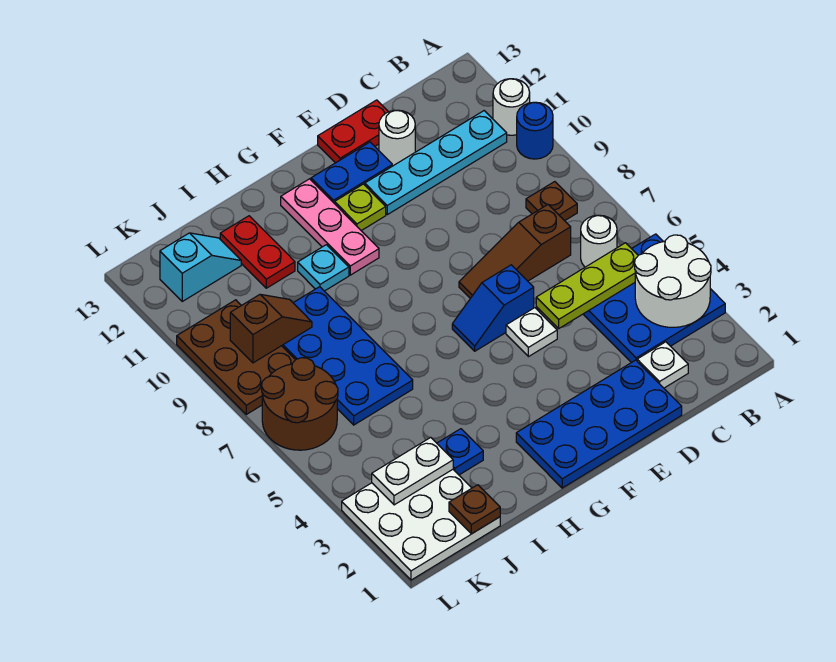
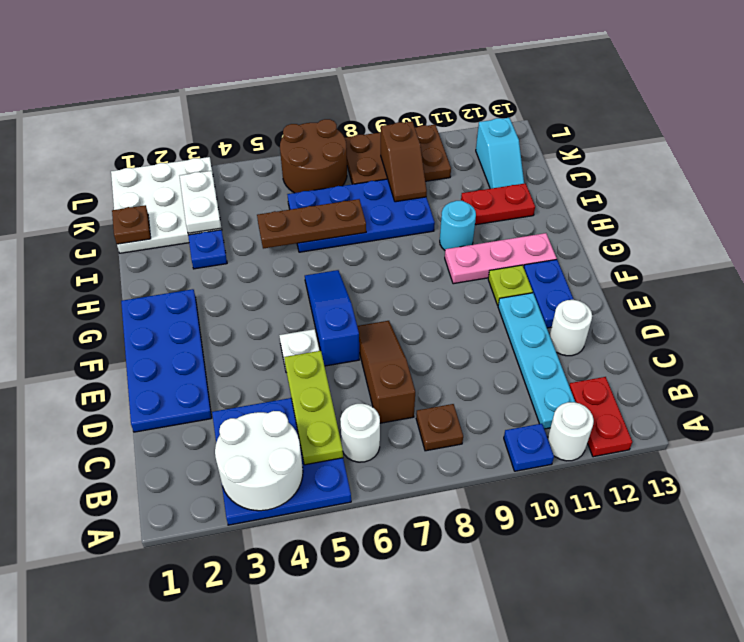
blue round brick A10 level 1 -> blue plate A10 level 1
white plate C2 level 1 -> none
red plate D13:E13 level 1 -> red plate A12:B12 level 1
blue slope E6:F6 level 1 top E -> blue slope E6:G6 level 1 top E
cyan plate H10 level 1 -> cyan round brick H10 level 1
none -> brown plate I5:I7 level 2

